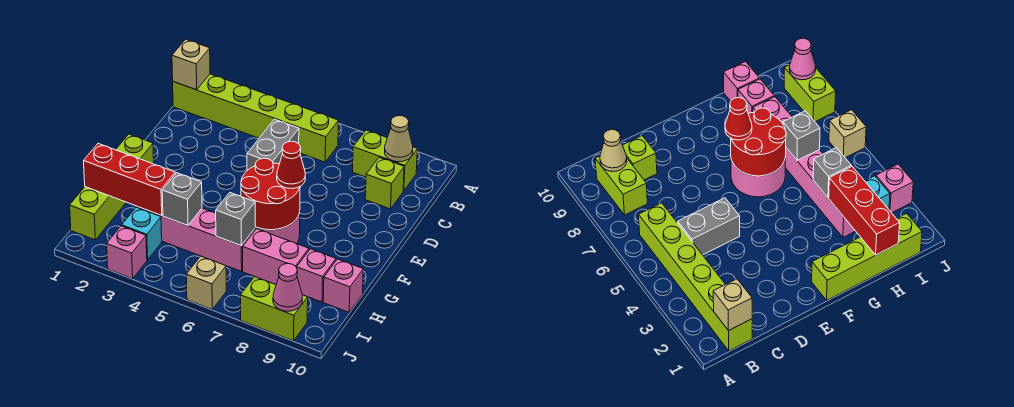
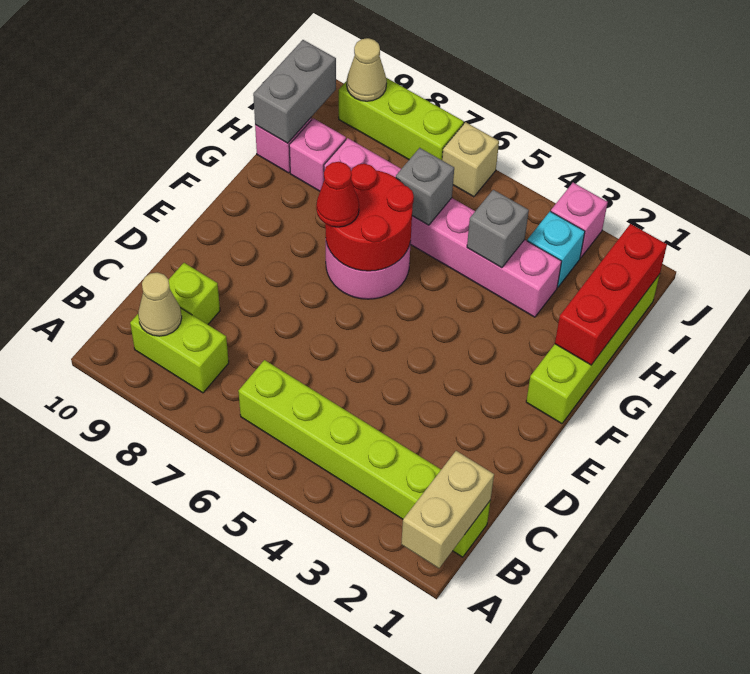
tan brick B1 level 2 -> tan brick A1:B1 level 2
grey brick C5:D5 level 1 -> grey brick H10:I10 level 2
red brick H1:H3 level 2 -> red brick G1:I1 level 2
lime brick J8:J9 level 1 -> lime brick J7:J9 level 1
pink cone J9 level 2 -> tan cone J9 level 2

